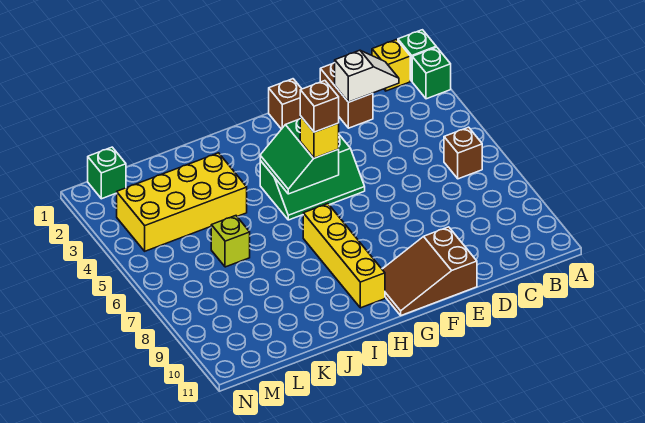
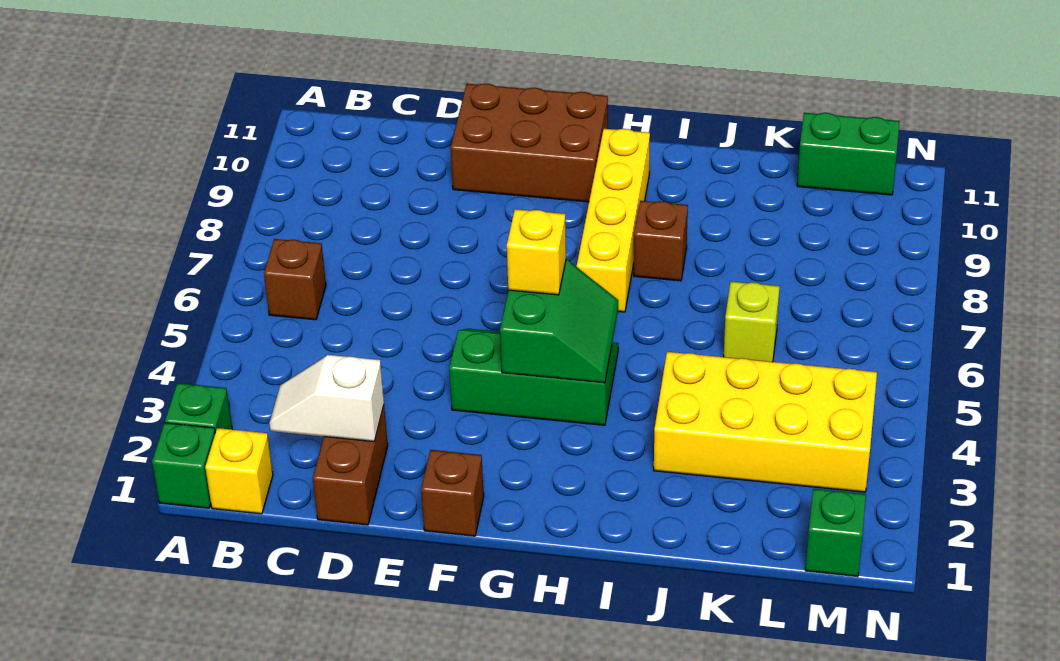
brown slope E10:G11 level 1 top E -> brown brick E10:G11 level 1
brown brick G5 level 4 -> brown brick I8 level 1
none -> green brick L11:M11 level 1

